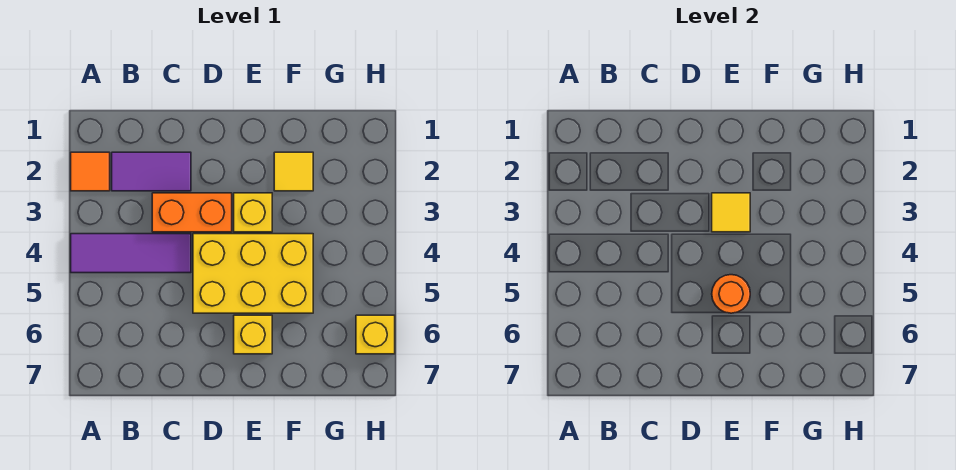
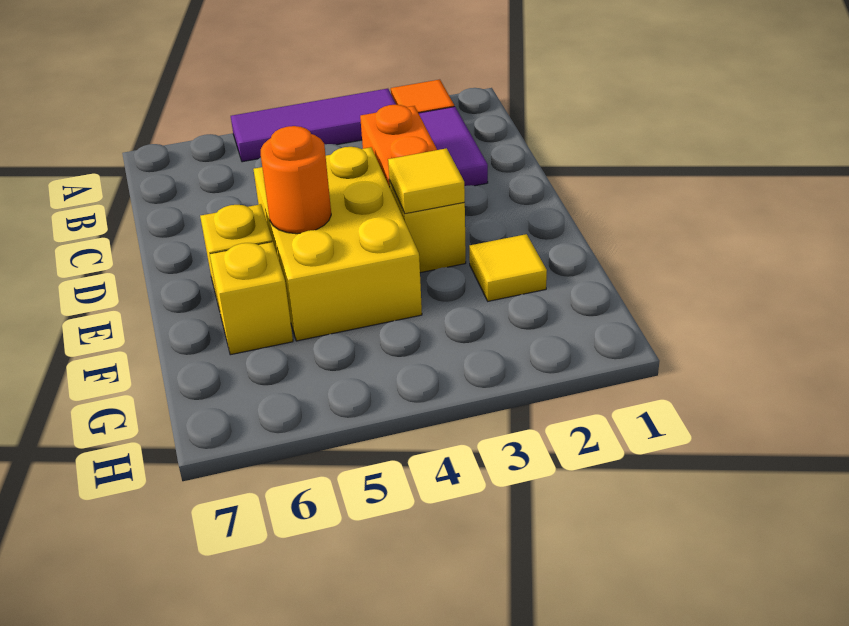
purple tile A4:C4 level 1 -> purple tile A3:A5 level 1
yellow brick H6 level 1 -> yellow brick F6 level 1

